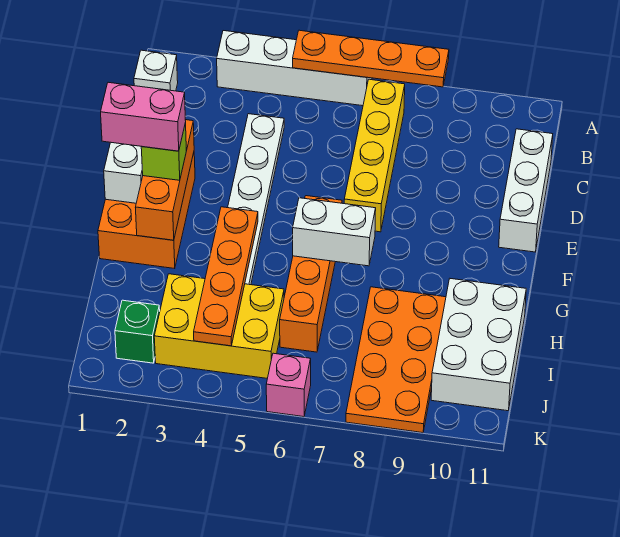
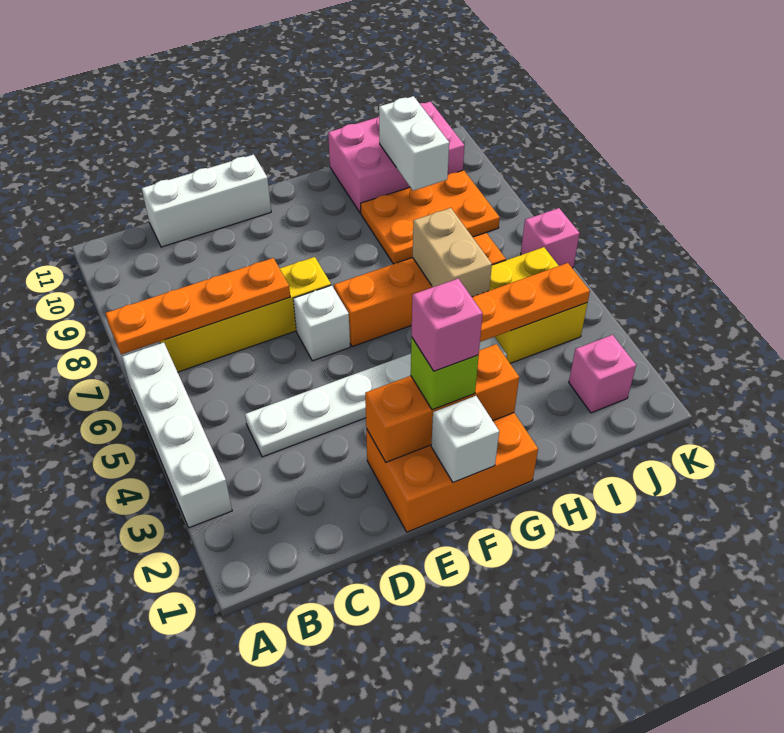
orange plate A5:A8 level 2 -> orange plate A7:D7 level 2
white brick B1 level 1 -> white brick E6 level 1
pink brick F1:F2 level 4 -> pink brick F2 level 4
white brick G6:G7 level 2 -> white brick I9:I10 level 2
none -> tan brick H5:H6 level 2
orange plate H8:K9 level 1 -> orange plate H8:J9 level 1
white brick H10:J11 level 1 -> pink brick H10:J11 level 1
yellow brick I3:J5 level 1 -> yellow brick I4:J5 level 1
green brick J2 level 1 -> pink brick J2 level 1

